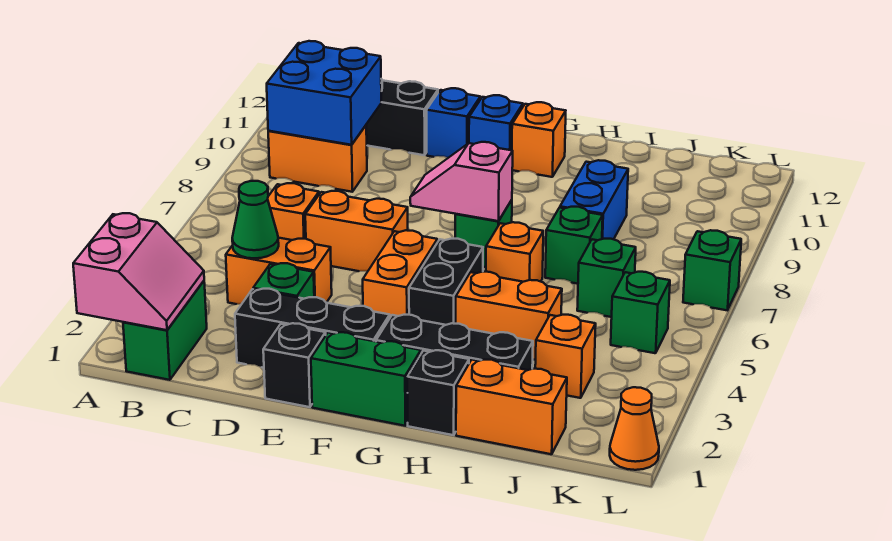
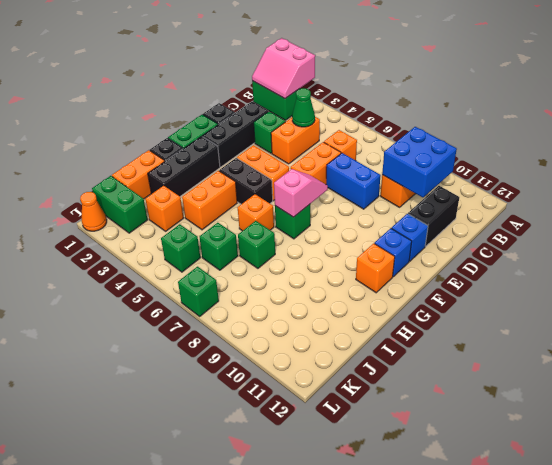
blue brick I8:I9 level 1 -> blue brick D7:D8 level 1
none -> green brick K1:K2 level 1

